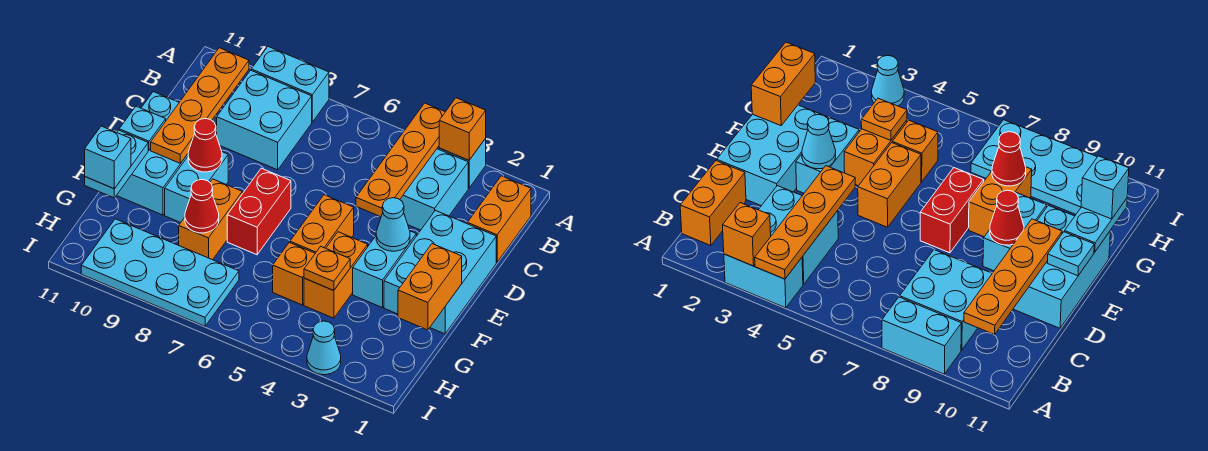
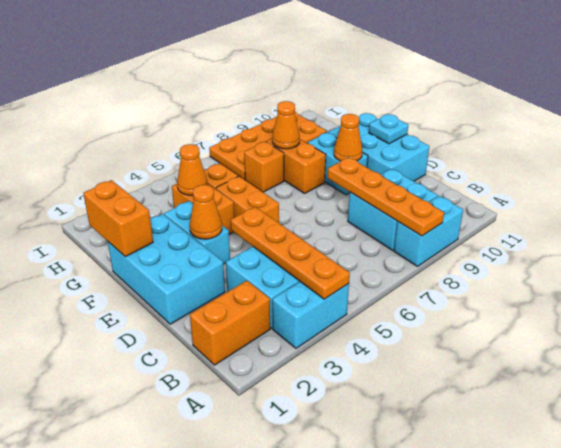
orange brick A3 level 2 -> orange brick G7 level 1
orange brick B1:C1 level 1 -> orange brick B1:B2 level 1
orange plate B10:E10 level 2 -> orange plate A8:D8 level 2
cyan cone E3 level 2 -> orange cone E3 level 2
red brick E7:F7 level 1 -> none
red cone E9 level 2 -> orange cone E9 level 2
cyan plate F11:G11 level 2 -> none
orange plate G4 level 2 -> orange cone G4 level 2
red cone G8 level 2 -> orange cone G8 level 2
cyan brick G11 level 3 -> none
cyan plate H7:I10 level 1 -> orange plate H7:I10 level 1
cyan cone I3 level 1 -> none

